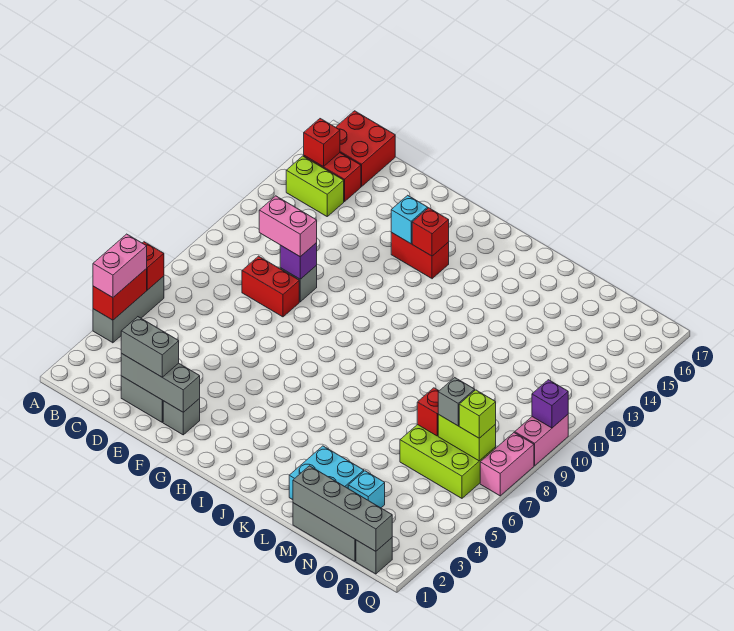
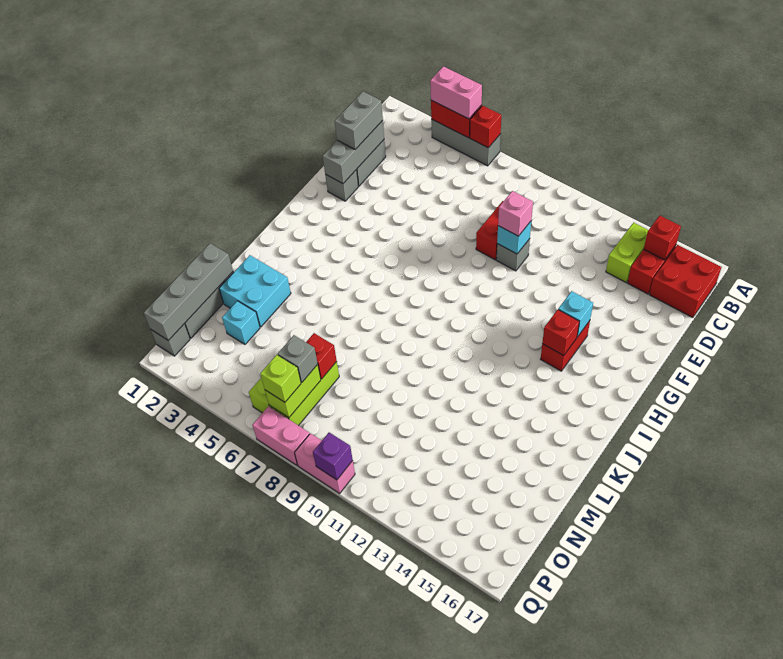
pink brick D10:E10 level 3 -> pink brick E10 level 3
purple brick E10 level 2 -> cyan brick E10 level 2

